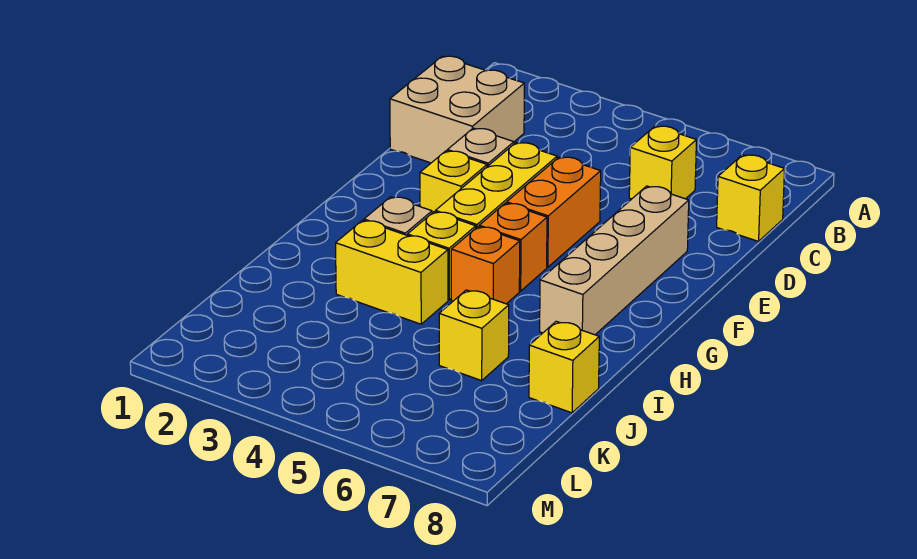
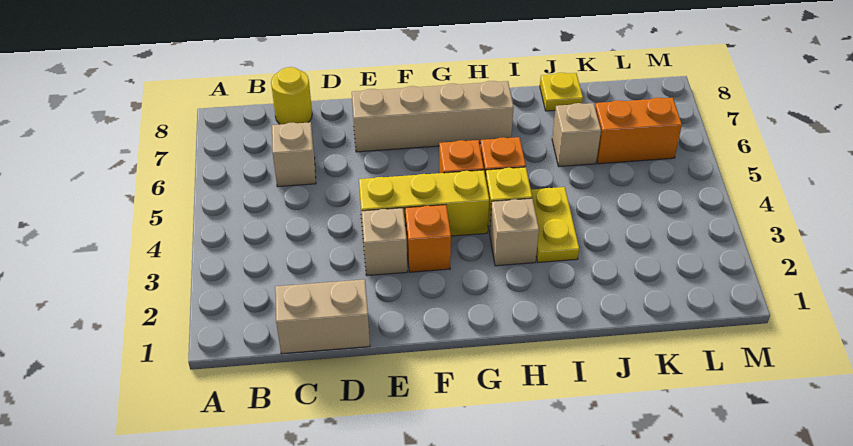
tan brick C1:D2 level 1 -> tan brick C1:D1 level 1
yellow brick C6 level 1 -> tan brick C6 level 1
yellow brick C8 level 1 -> yellow round brick C8 level 1
orange brick E5:F5 level 1 -> orange brick K6:L6 level 1
yellow brick F3 level 1 -> orange brick F3 level 1
yellow brick I3:I4 level 1 -> yellow plate I3:I4 level 1
yellow brick J6 level 1 -> tan brick J6 level 1
yellow brick J8 level 1 -> yellow plate J8 level 1

